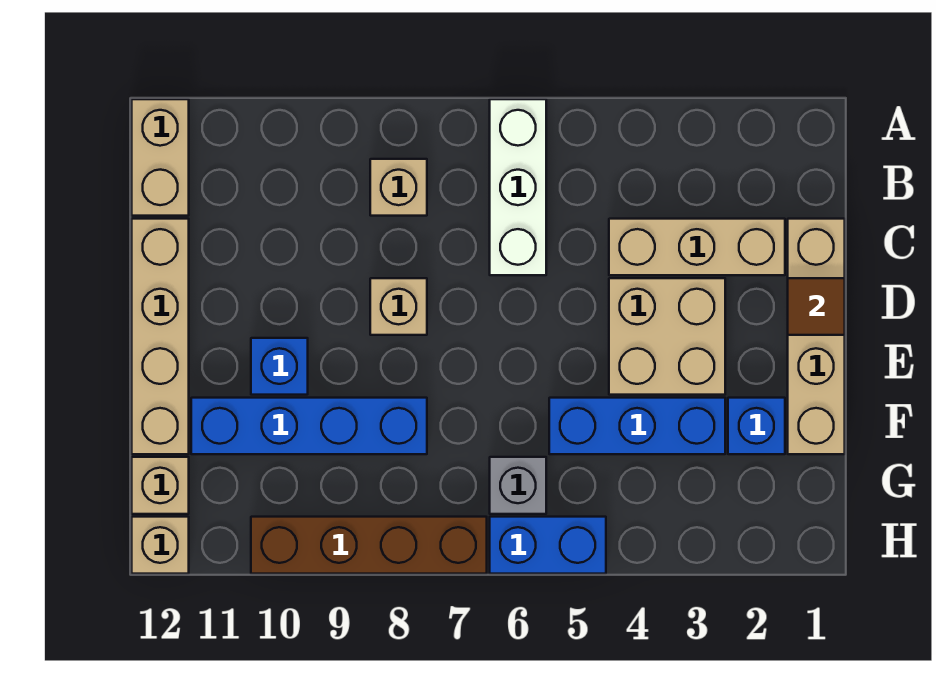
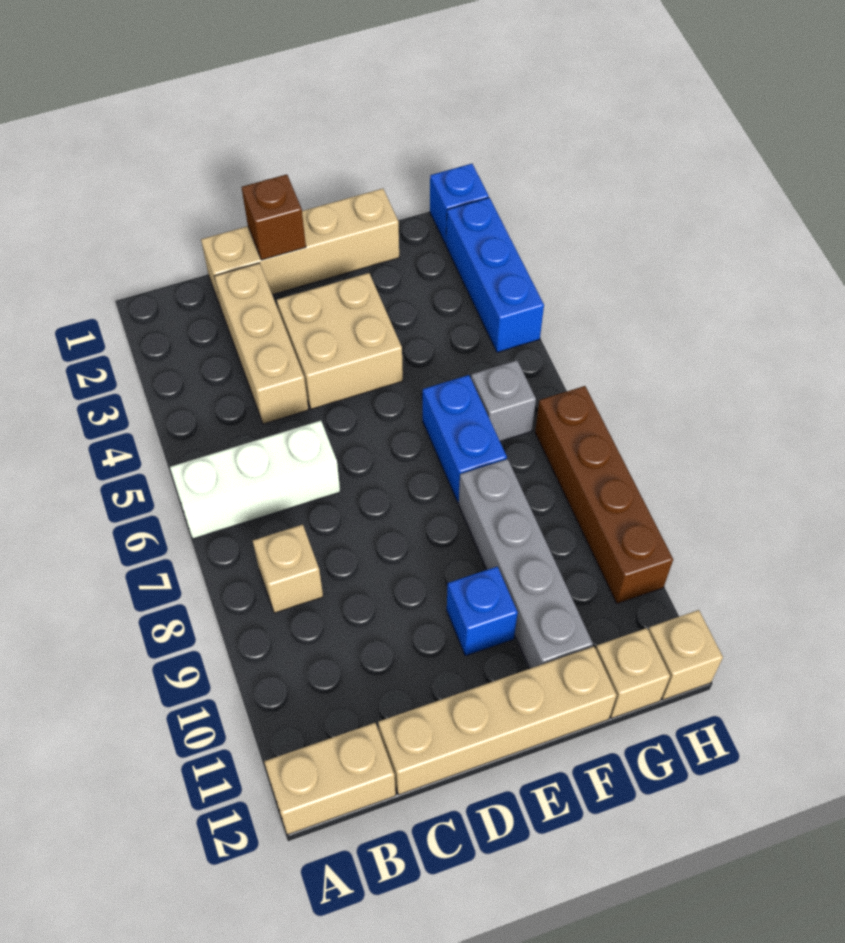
brown tile D1 level 2 -> brown brick D1 level 2
tan brick D8 level 1 -> none
blue brick F2 level 1 -> blue brick H1 level 1
blue brick F3:F5 level 1 -> blue brick H2:H4 level 1
blue brick F8:F11 level 1 -> grey brick F8:F11 level 1
blue brick H5:H6 level 1 -> blue brick F6:F7 level 1

